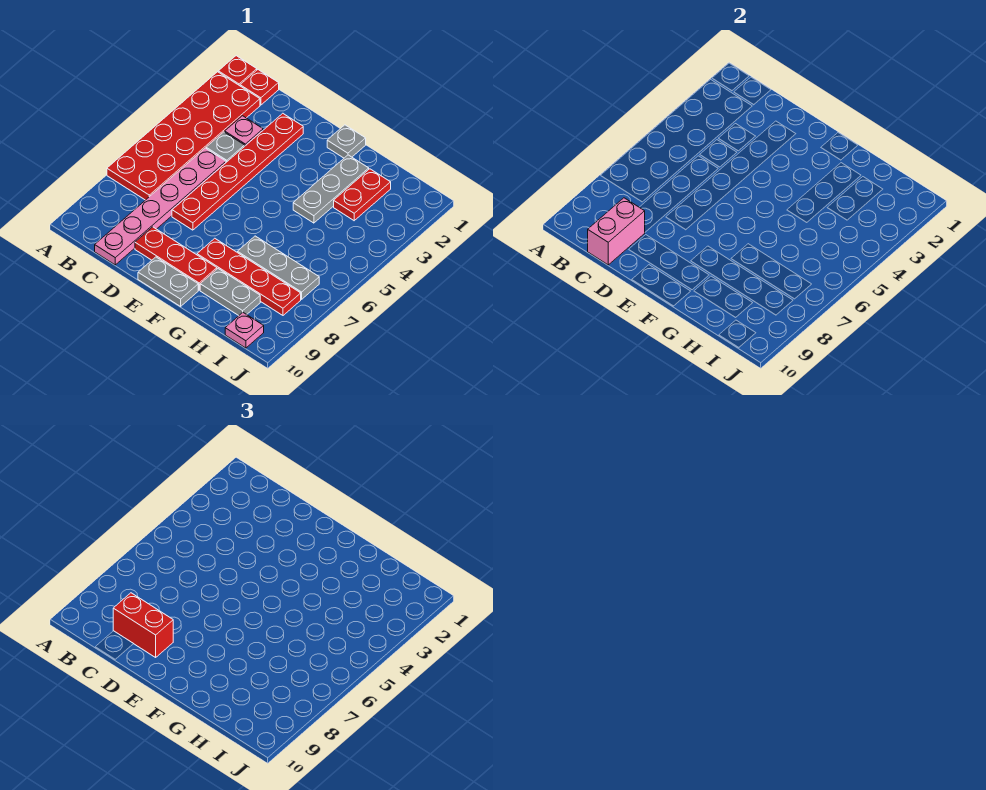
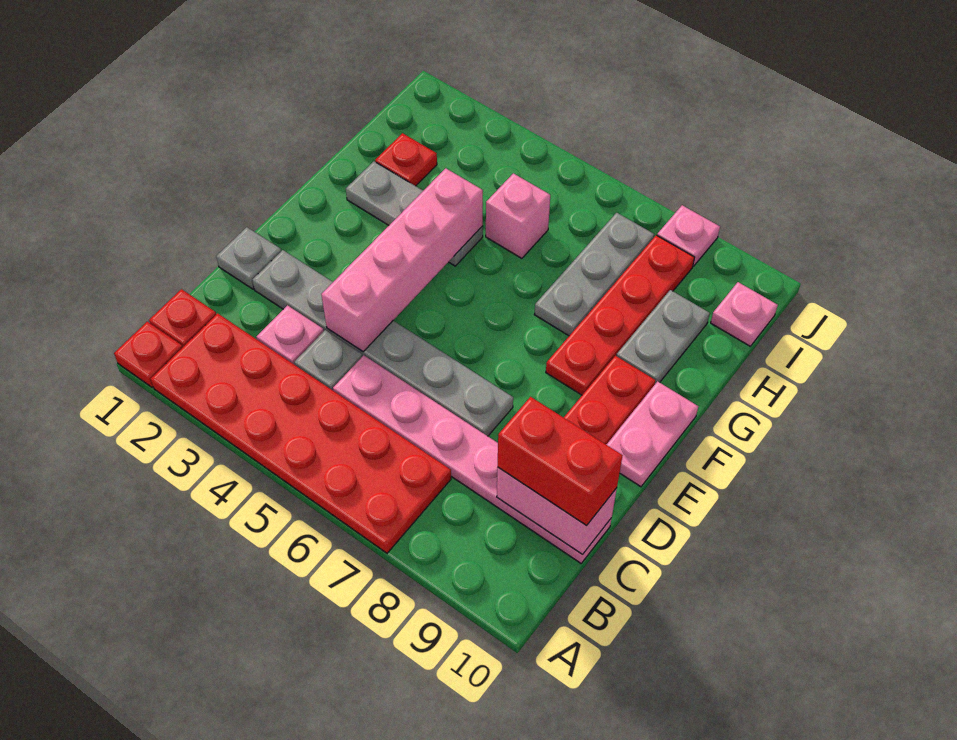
red brick C9:D9 level 3 -> red brick C9:C10 level 3
red plate D2:D7 level 1 -> grey plate D2:D7 level 1
none -> pink brick D4:G4 level 2
grey plate E10:F10 level 1 -> pink plate E10:F10 level 1
grey plate F1 level 1 -> grey plate D1 level 1
red plate H2:H3 level 1 -> red plate H2 level 1
none -> pink brick H5 level 1
none -> pink plate J8 level 1

